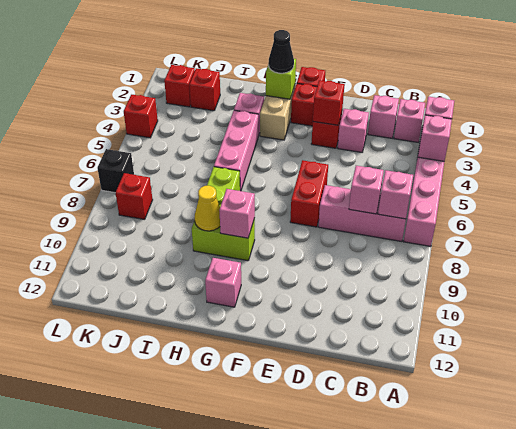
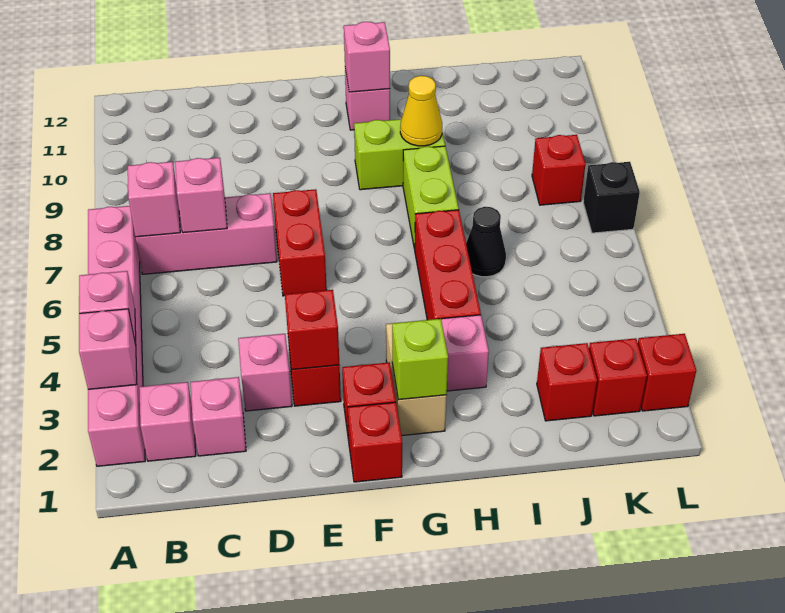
black cone G2 level 3 -> black cone I6 level 1
pink brick G9 level 2 -> pink brick G11 level 2
pink brick H4:H6 level 1 -> red brick H4:H6 level 1
red brick L4 level 1 -> red brick L2 level 1

